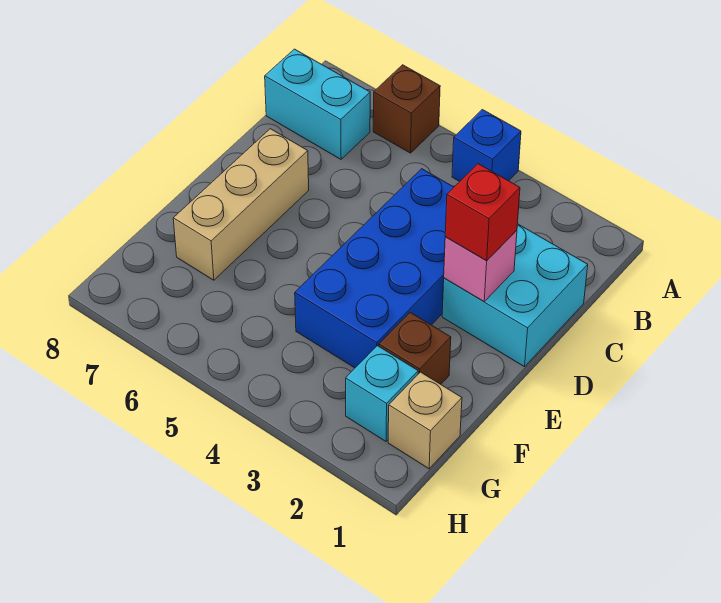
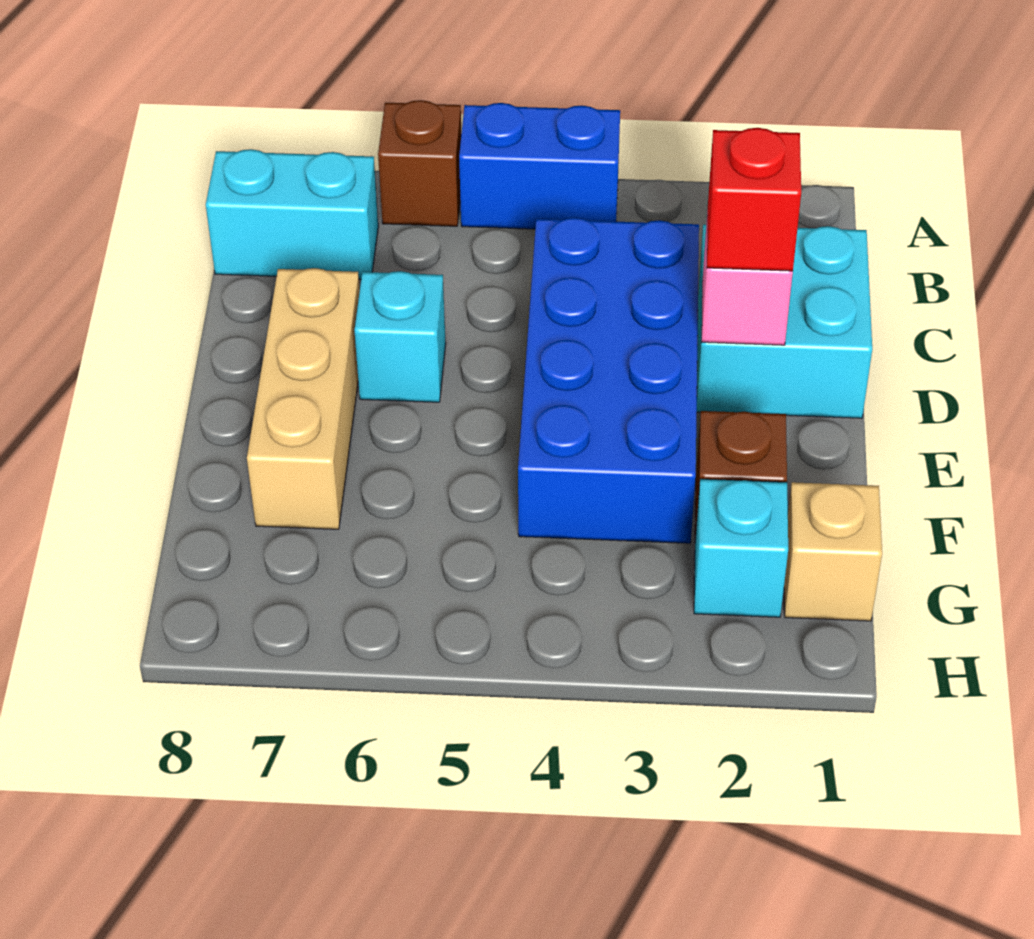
blue brick A4 level 1 -> blue brick A4:A5 level 1
none -> cyan brick D6 level 1

